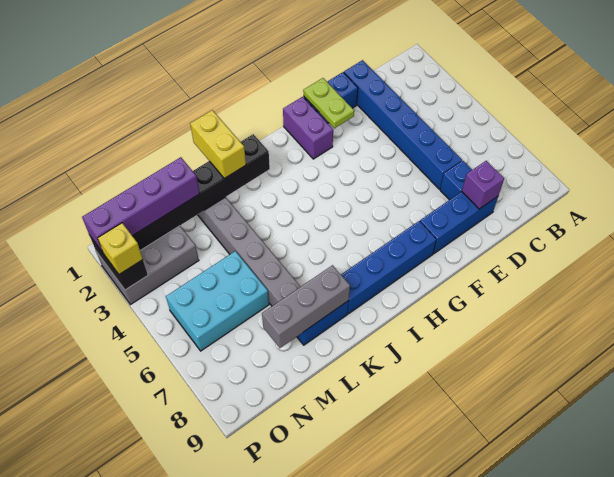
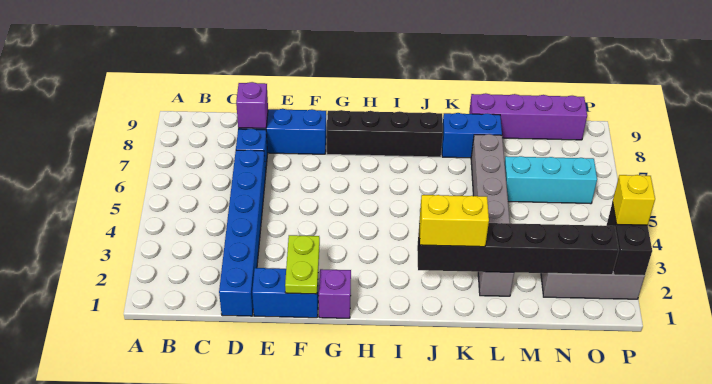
purple brick G1:G2 level 1 -> purple brick G1 level 1
blue brick G8:J8 level 1 -> black brick G8:J8 level 1
yellow brick K1:K2 level 3 -> yellow brick J2:K2 level 3
grey brick K8:M8 level 2 -> none
purple brick M2:P2 level 3 -> purple brick L9:O9 level 1
cyan brick M5:O6 level 1 -> cyan brick M6:O6 level 1

